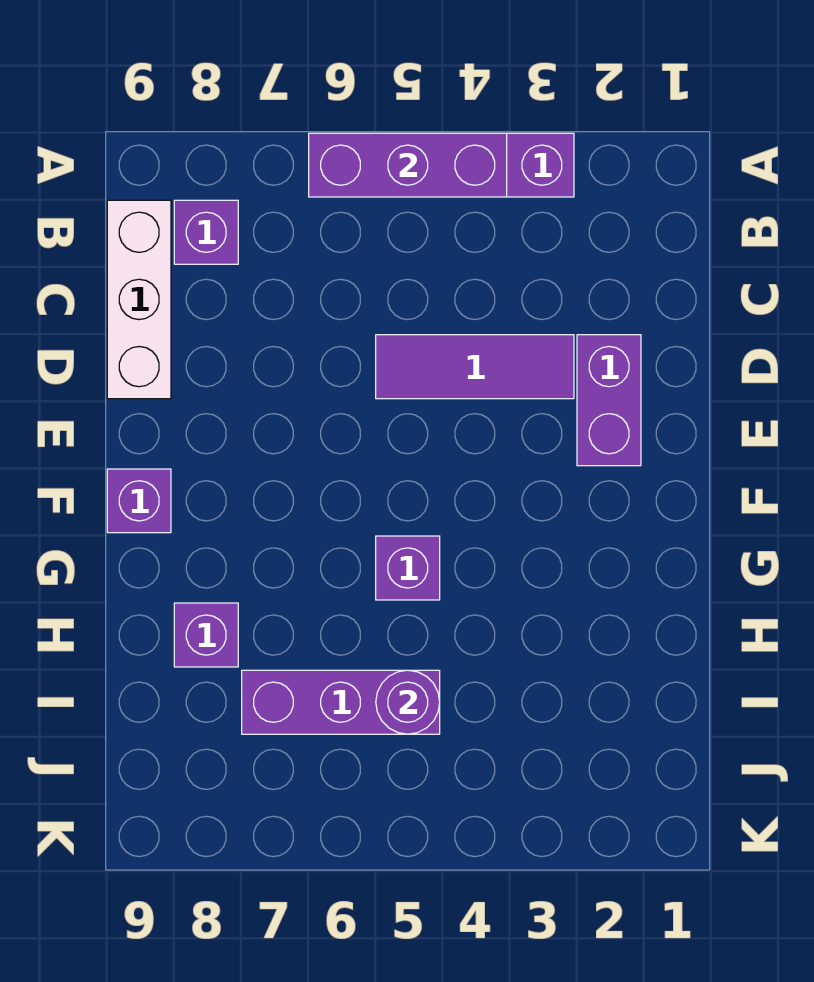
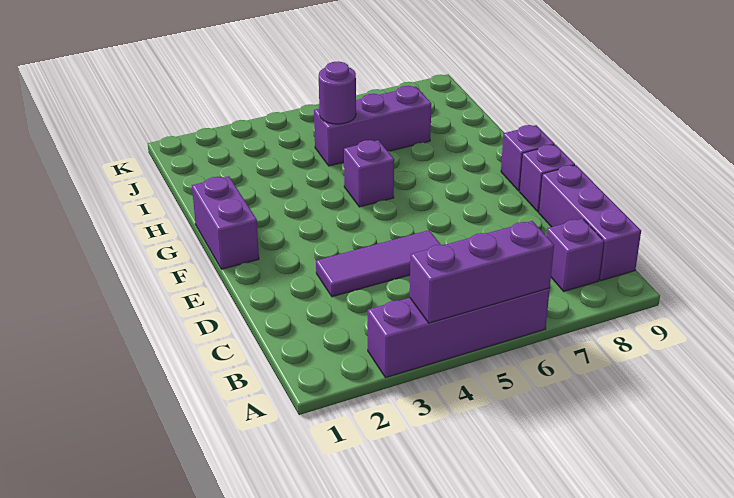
white brick B9:D9 level 1 -> purple brick B9:D9 level 1
purple brick D2:E2 level 1 -> purple brick F1:G1 level 1
purple brick H8 level 1 -> purple brick E9 level 1

